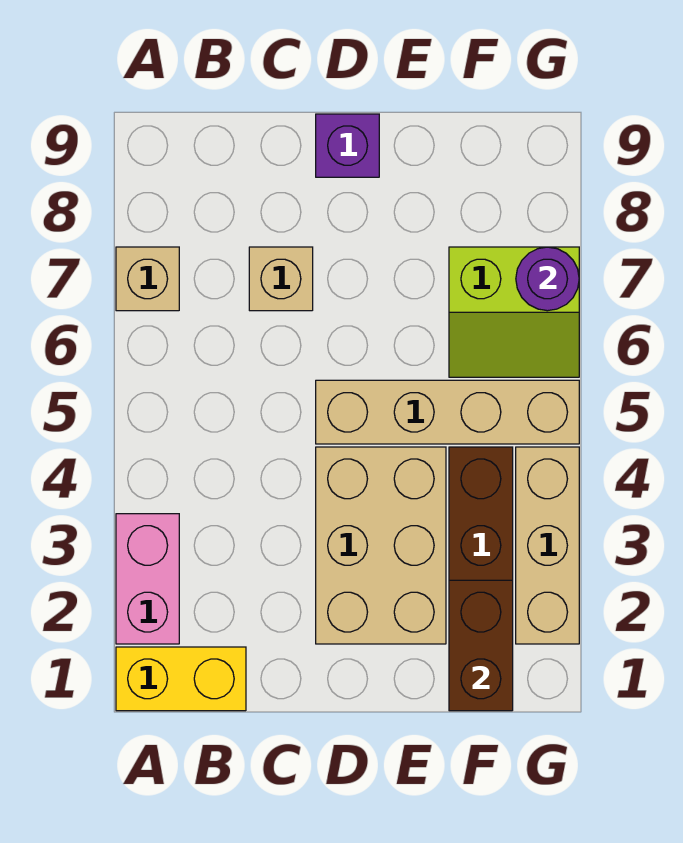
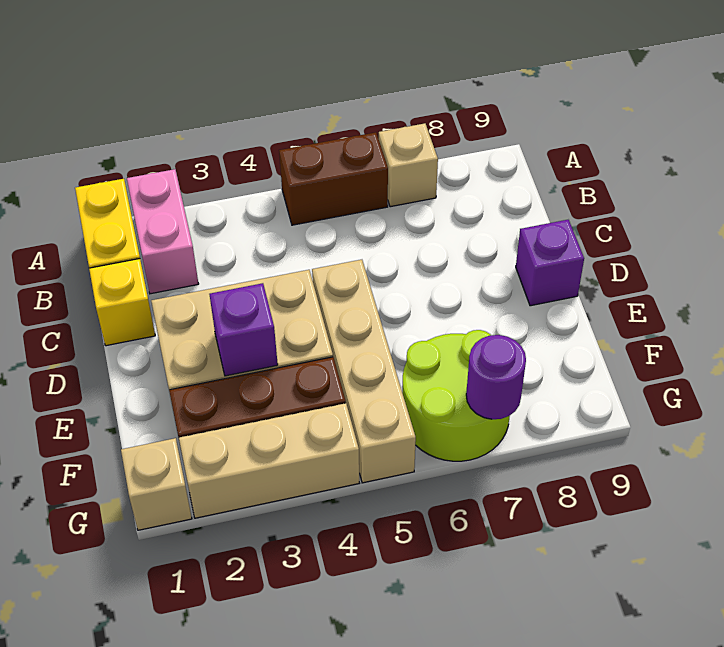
pink brick A2:A3 level 1 -> pink brick A2:B2 level 1
none -> yellow brick C1 level 1
tan brick C7 level 1 -> tan brick G1 level 1
none -> purple brick E3 level 2
brown brick F1:F2 level 2 -> brown brick A5:A6 level 1
lime slope F6:G7 level 1 top 7 -> lime round brick F6:G7 level 1

